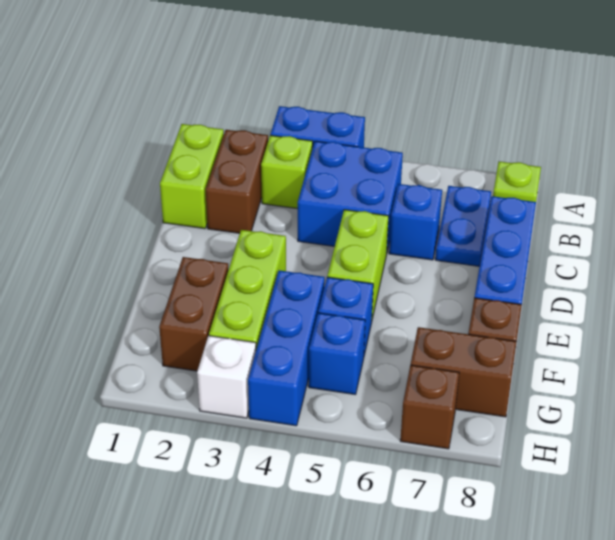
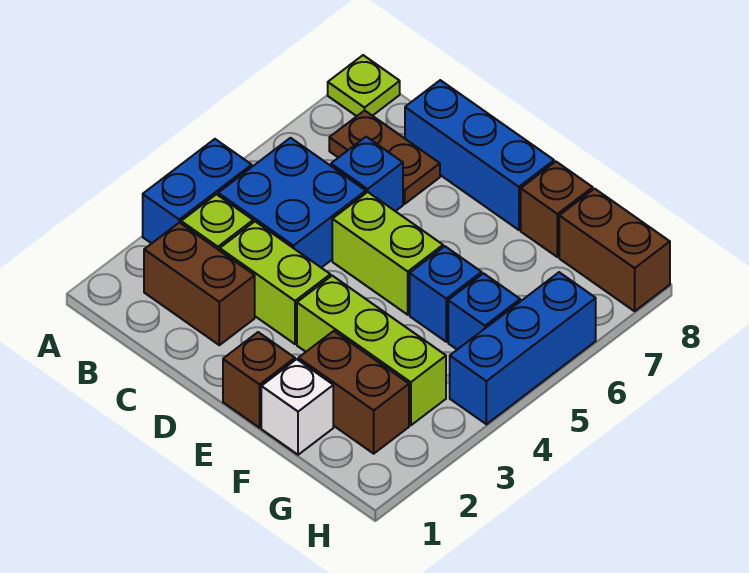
lime brick B1:C1 level 1 -> lime brick C3:D3 level 1
blue plate B7:C7 level 1 -> brown plate B7:C7 level 1
blue brick F4:H4 level 1 -> blue brick H4:H6 level 1
brown brick G7:G8 level 1 -> brown brick G8:H8 level 1
white brick H3 level 1 -> white brick F1 level 1
brown brick H7 level 1 -> brown brick E1 level 1

